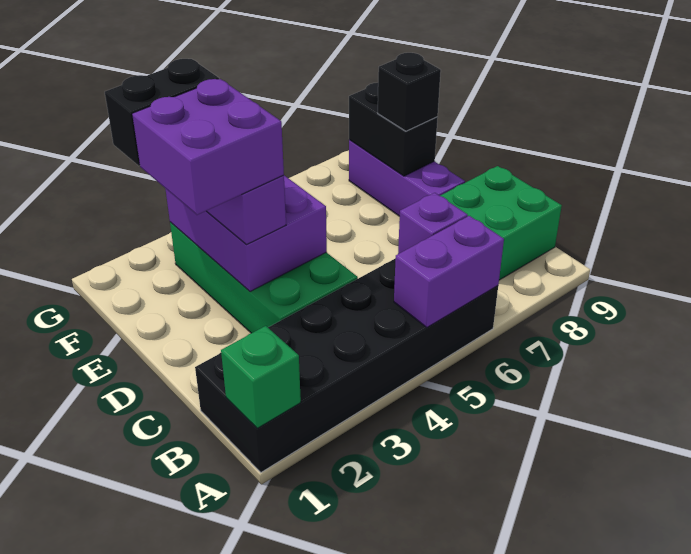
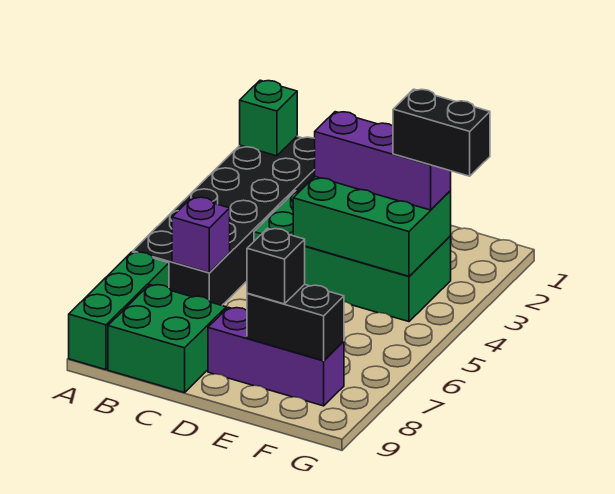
purple brick A5:A6 level 2 -> none
none -> green brick A7:A9 level 1
purple brick D2:E3 level 4 -> none
purple brick D3:F4 level 2 -> green brick D3:F4 level 2
black brick F2:F3 level 4 -> black brick F3:G3 level 4

